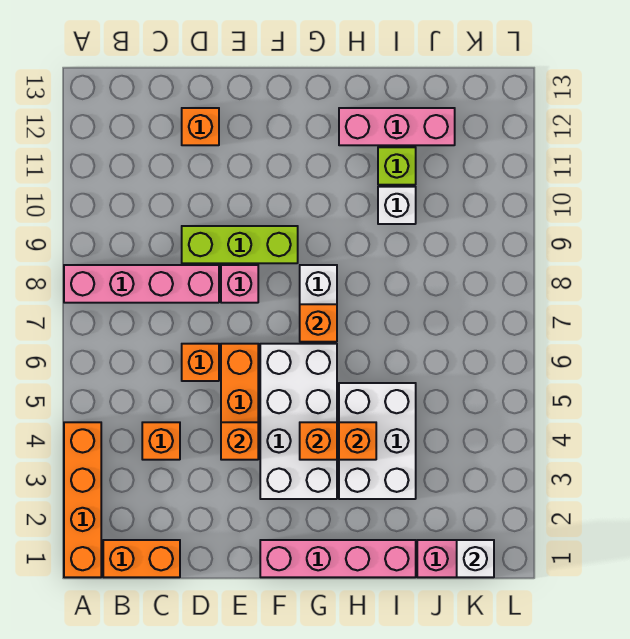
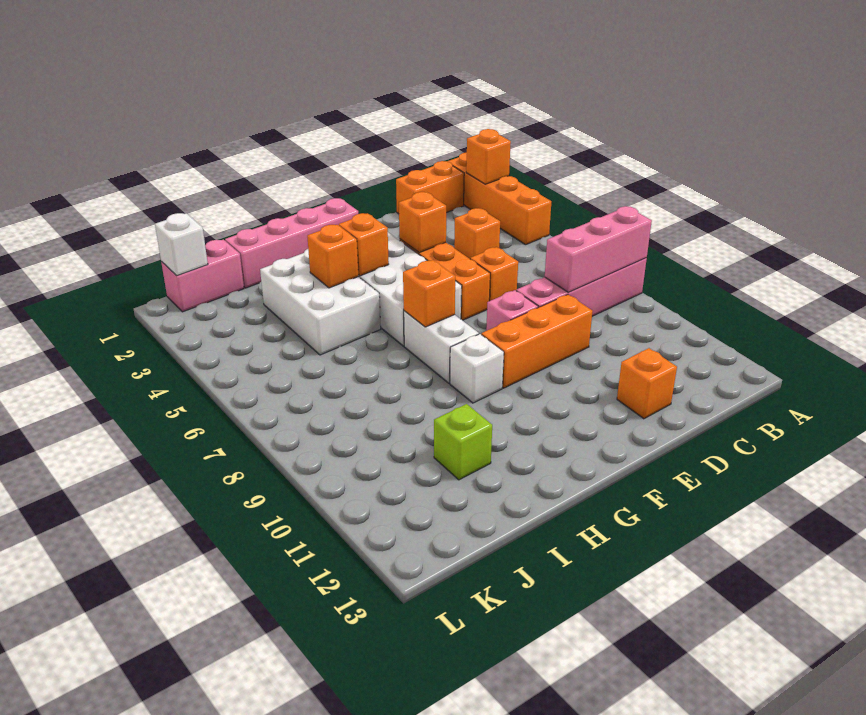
none -> orange brick A2 level 2
lime brick D9:F9 level 1 -> orange brick D9:F9 level 1
pink brick H12:J12 level 1 -> pink brick A8:C8 level 2
white brick I10 level 1 -> white brick G9 level 1

